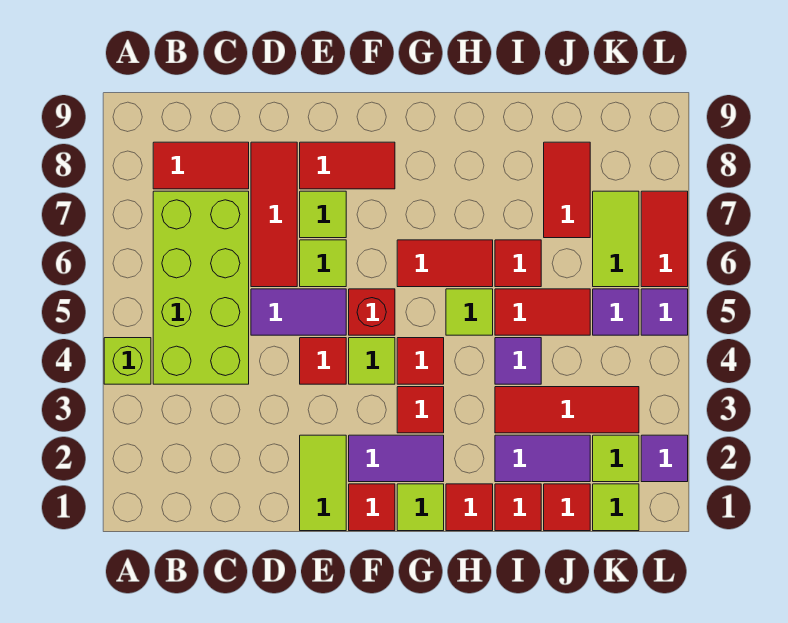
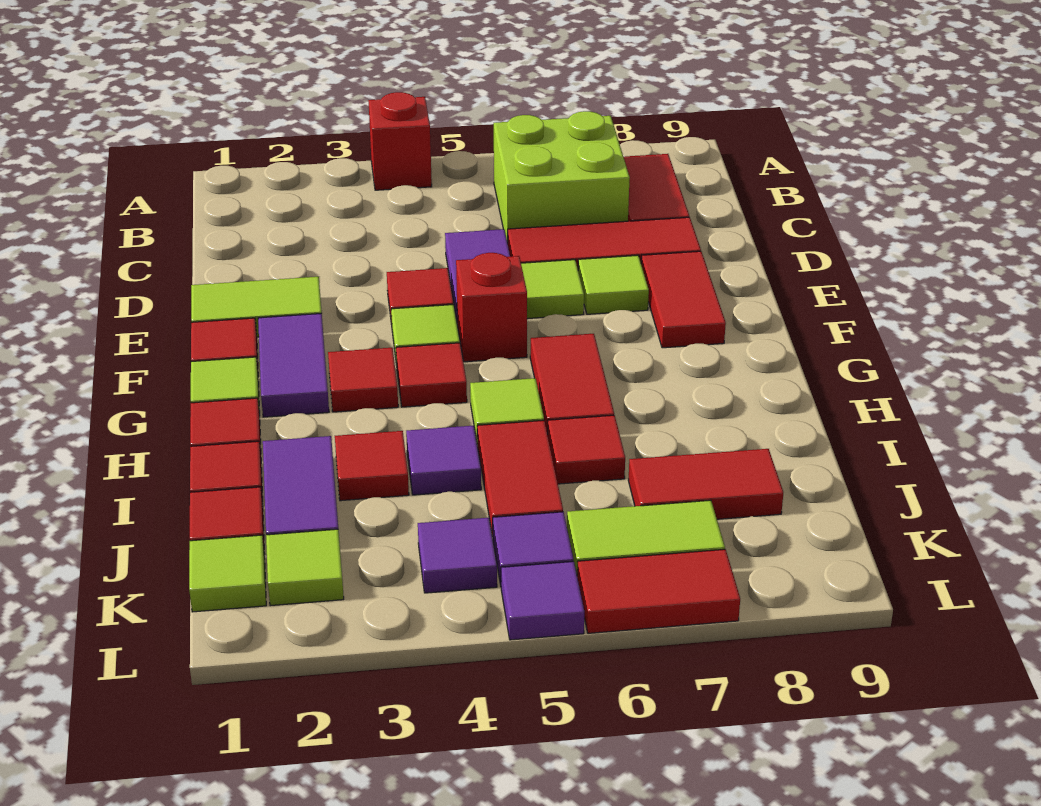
lime brick A4 level 1 -> red brick A4 level 1
lime brick B4:C7 level 1 -> lime brick B6:C7 level 1
red tile I3:K3 level 1 -> red tile I3 level 1
purple tile L2 level 1 -> purple tile K4 level 1

